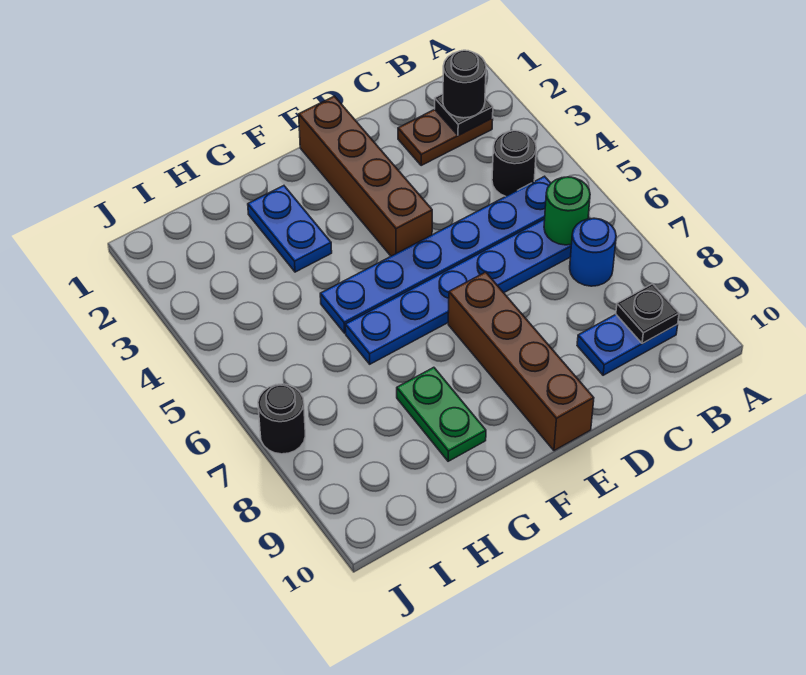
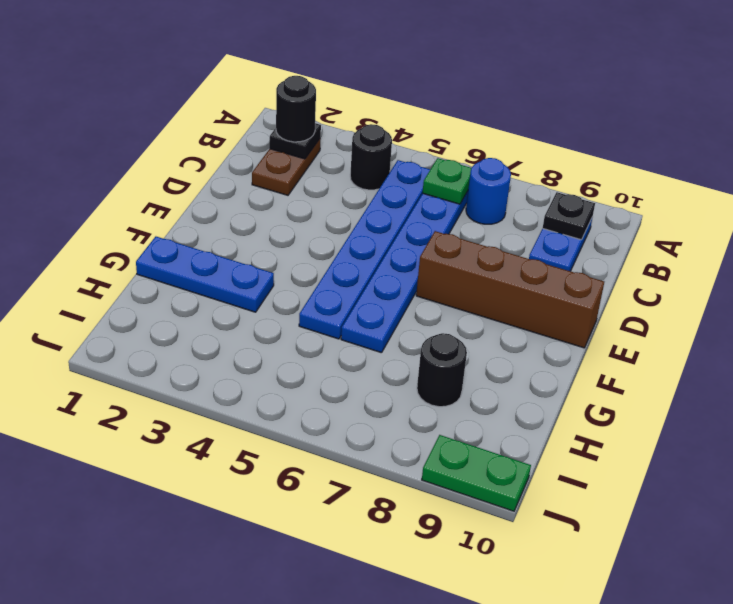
green round brick B6 level 2 -> green plate B6 level 2
brown brick E1:E4 level 1 -> none
blue plate G2:G3 level 1 -> blue plate G1:G3 level 1
green plate G8:G9 level 1 -> green plate J9:J10 level 1
black round brick J7 level 1 -> black round brick H8 level 1

